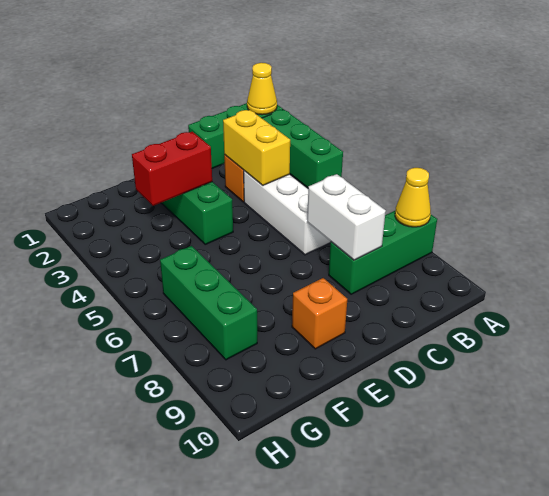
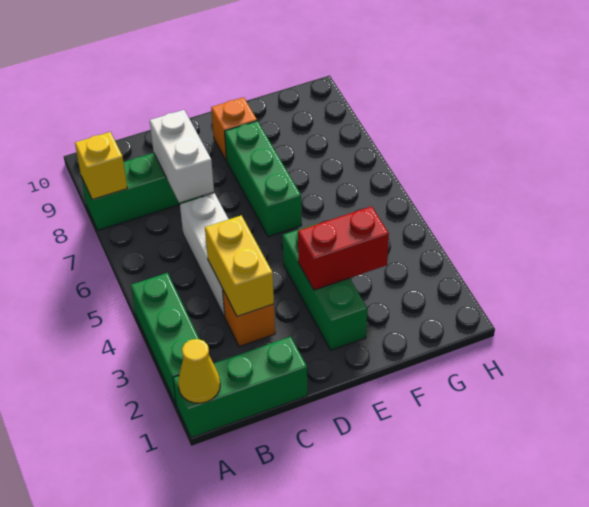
yellow cone A8 level 2 -> yellow brick A8 level 2
green brick G6:G8 level 1 -> green brick E6:E8 level 1

